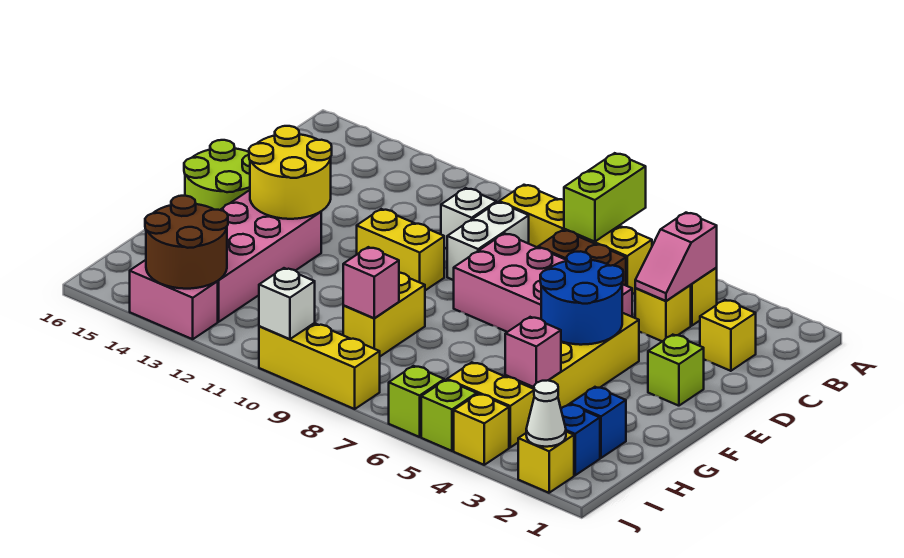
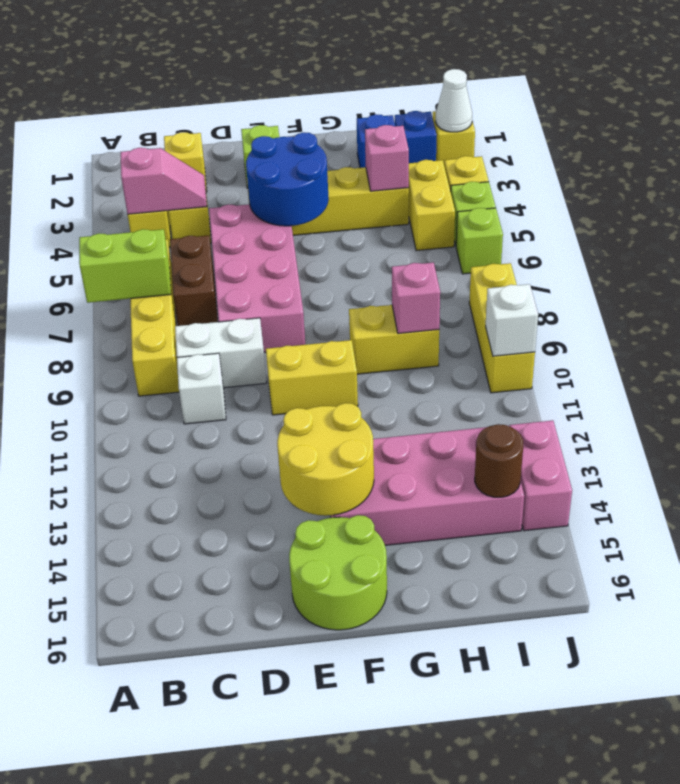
yellow brick E10:E11 level 1 -> yellow brick E10:F10 level 1
brown round brick I13:J14 level 2 -> brown round brick I14 level 2

